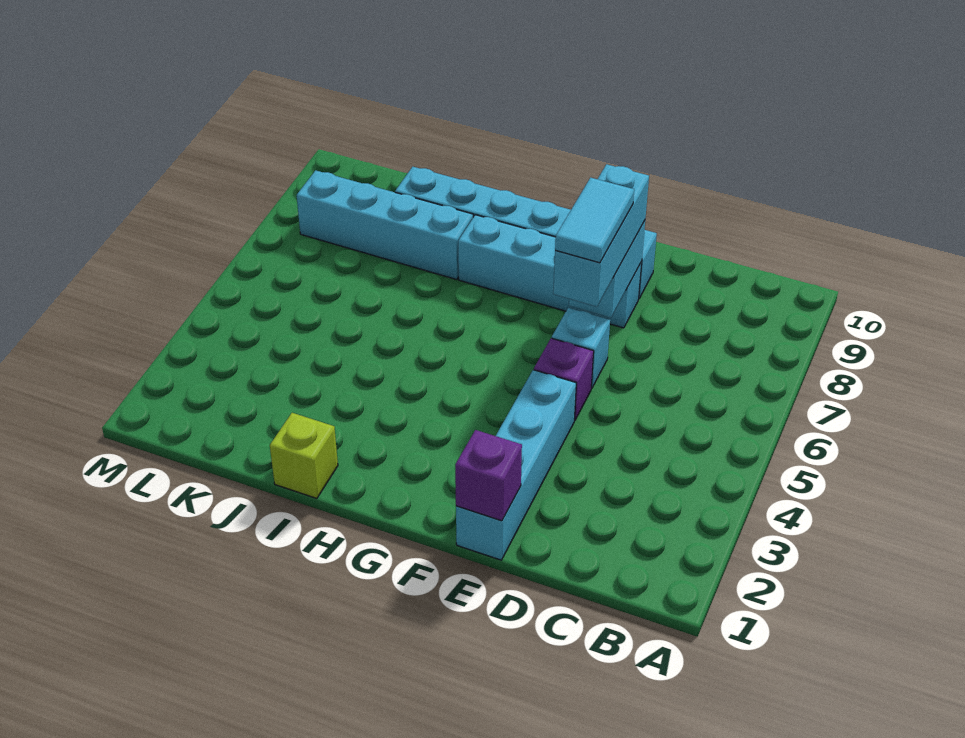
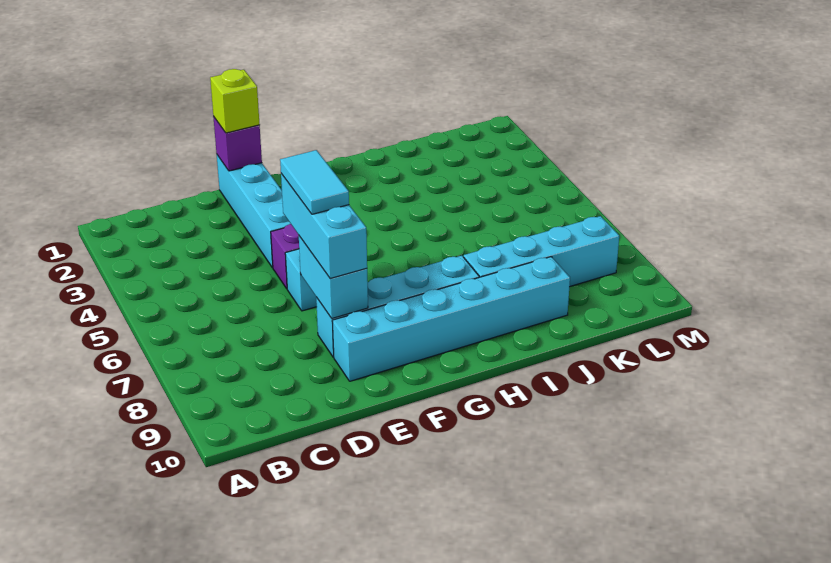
lime brick I1 level 1 -> lime brick E1 level 3

